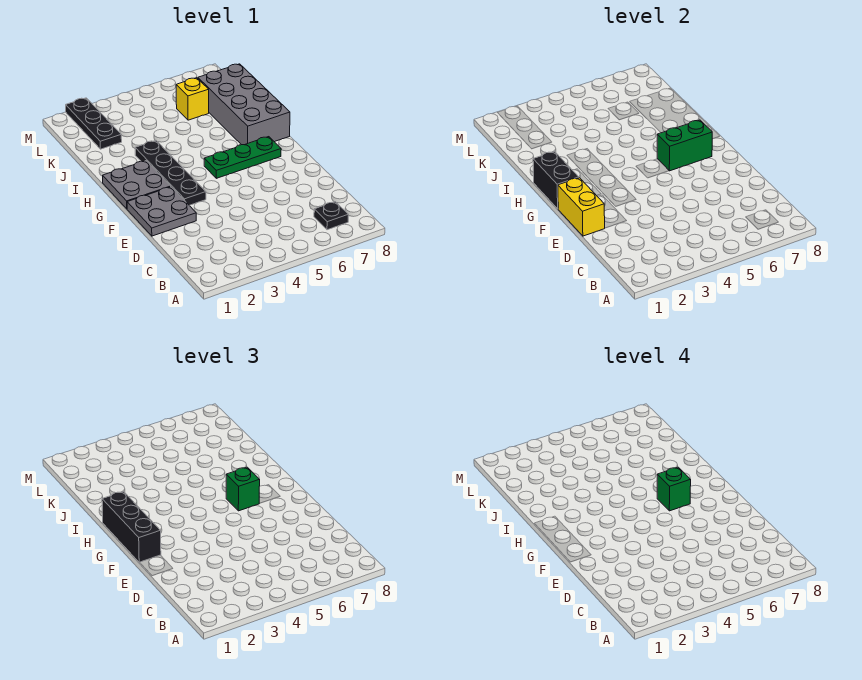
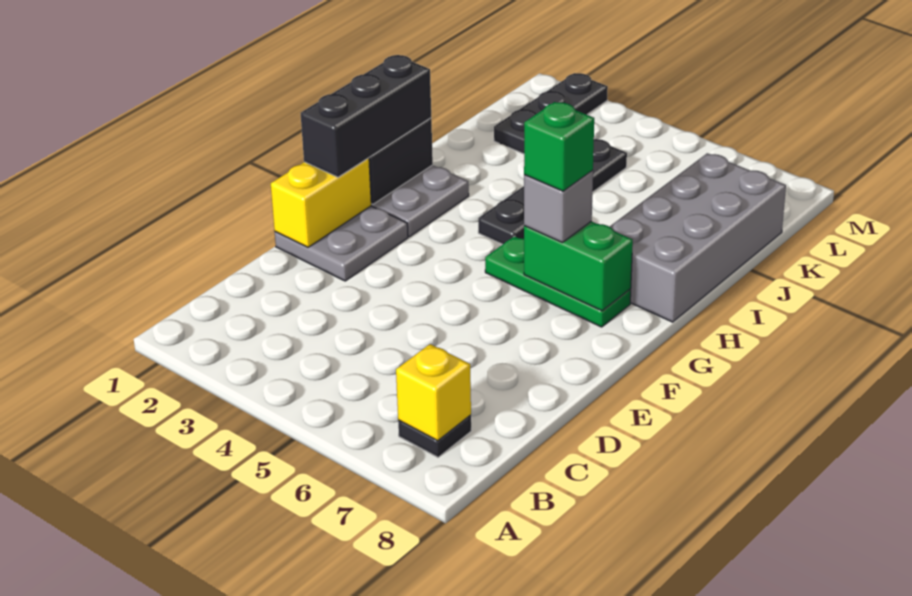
black plate F3:I3 level 1 -> black plate H4:K4 level 1
green brick G6 level 3 -> grey brick G6 level 3
yellow brick K6 level 1 -> yellow brick B7 level 2

